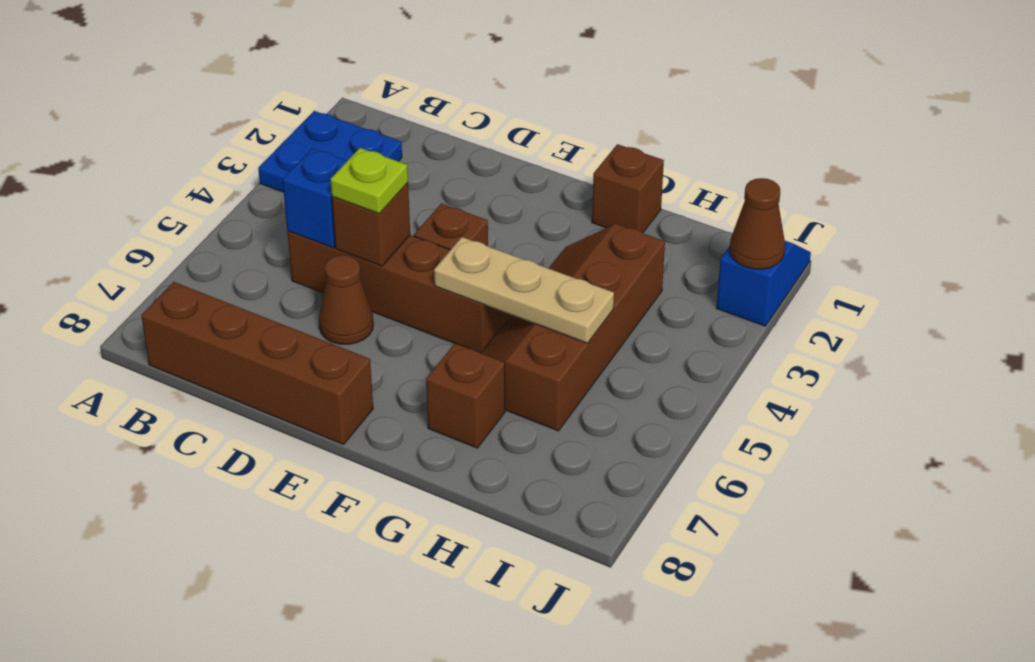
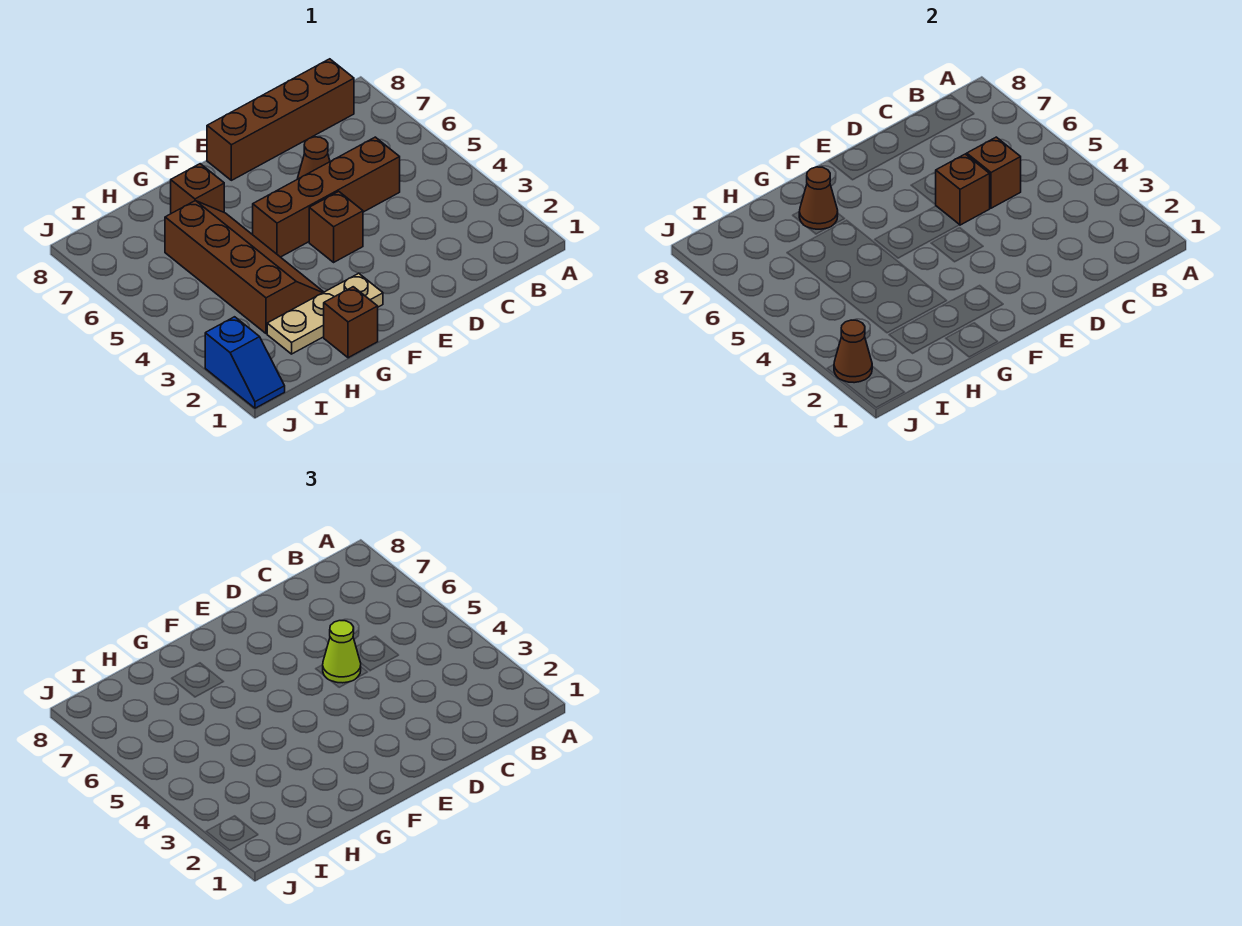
blue plate A2:B3 level 1 -> none
blue brick C5 level 2 -> brown brick C5 level 2
lime plate D5 level 3 -> lime cone D5 level 3
tan plate F5:H5 level 2 -> tan plate F2:H2 level 1
none -> brown cone G7 level 2

